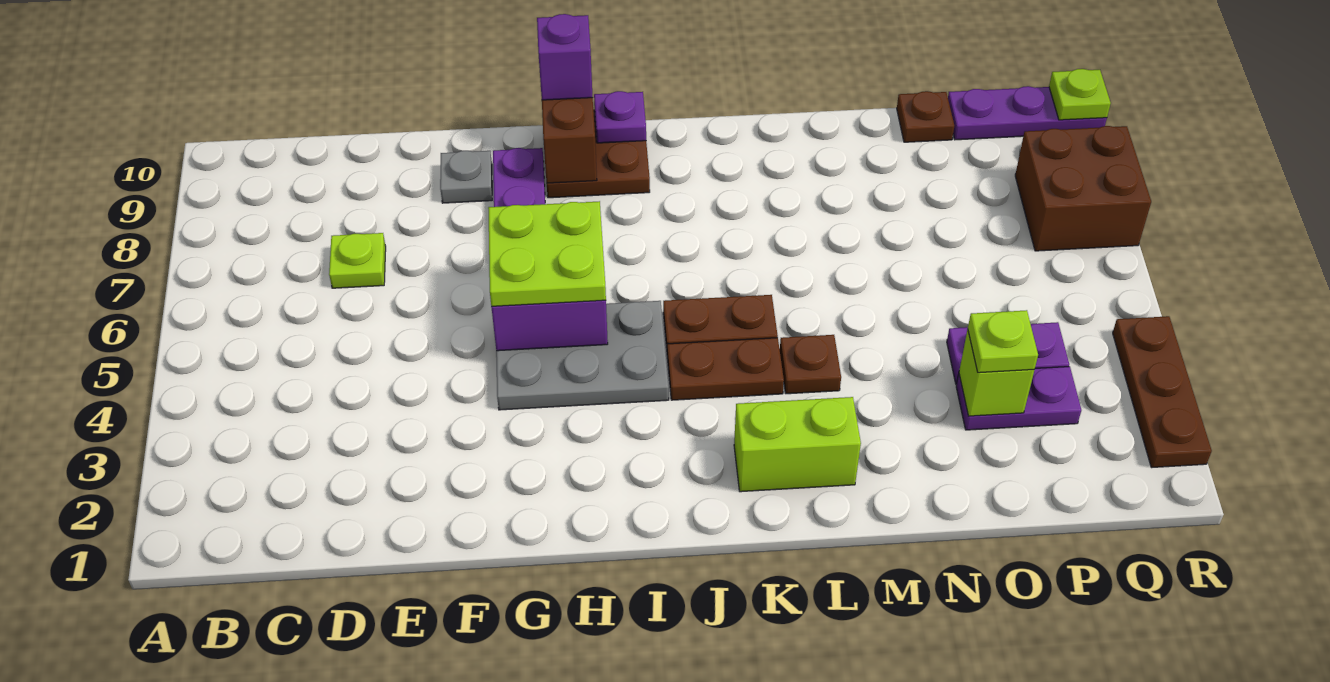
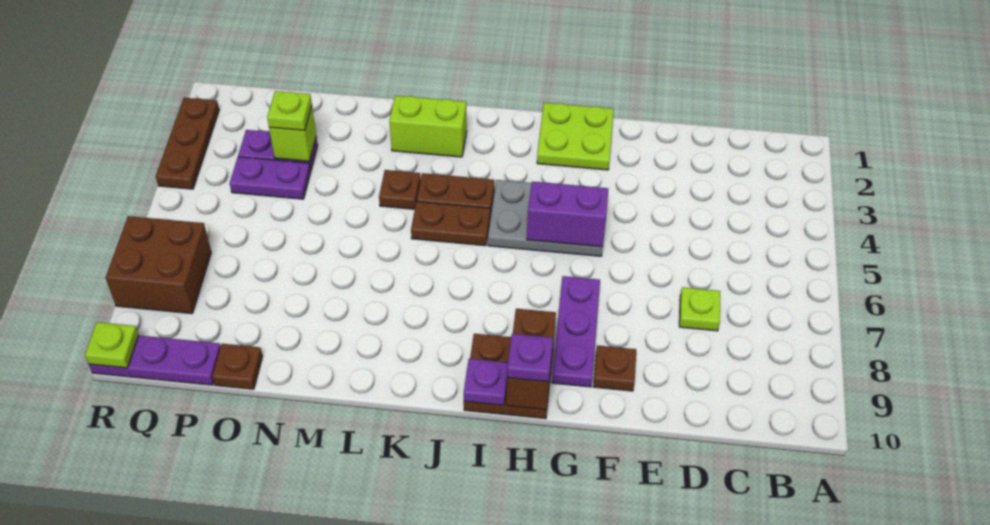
grey plate F9 level 1 -> brown plate F9 level 1
lime plate G5:H6 level 3 -> lime plate G1:H2 level 1
purple brick H10 level 3 -> purple plate H10 level 3

